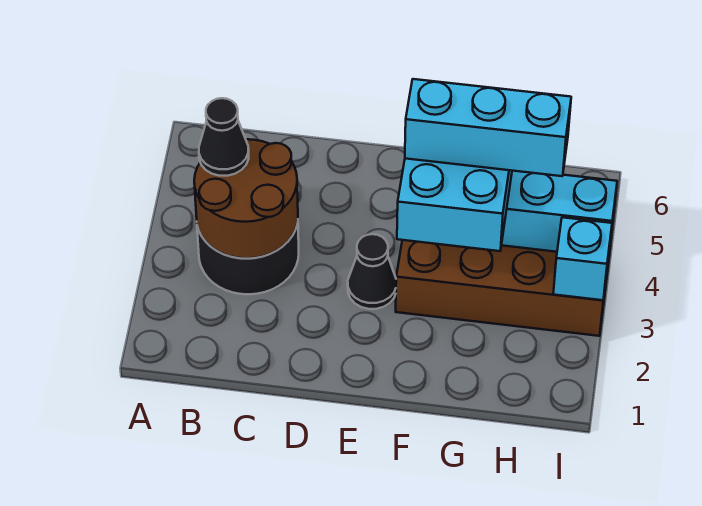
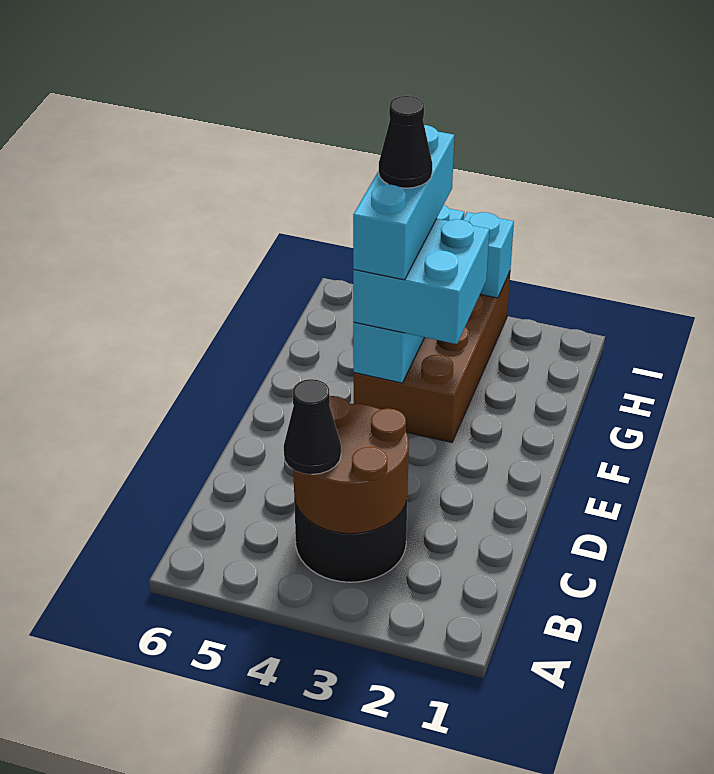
black cone E3 level 1 -> black cone G4 level 5

